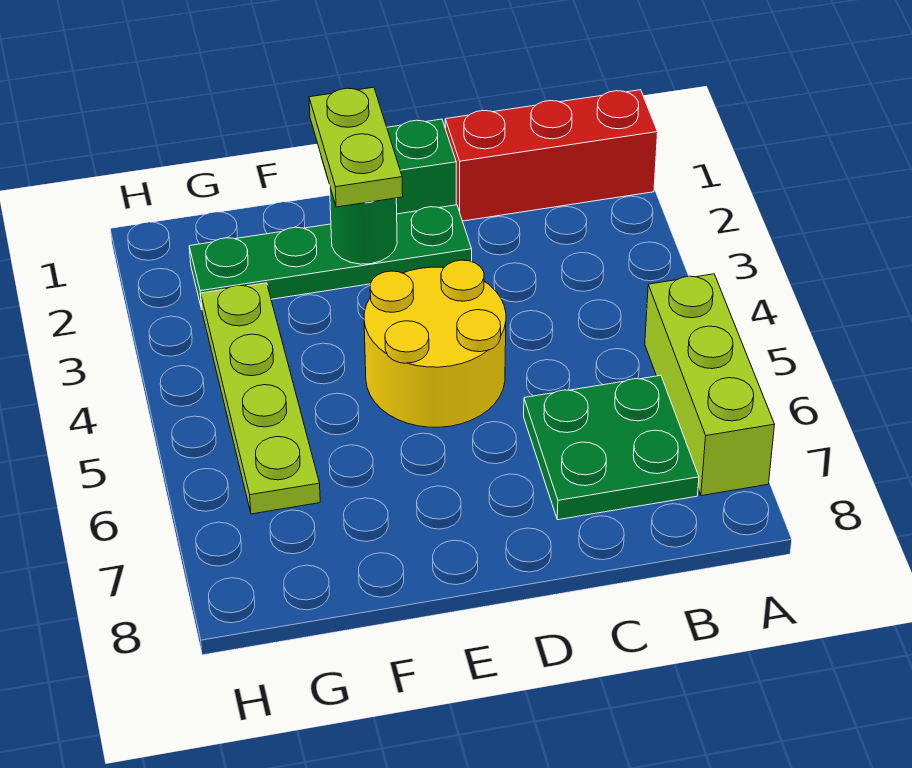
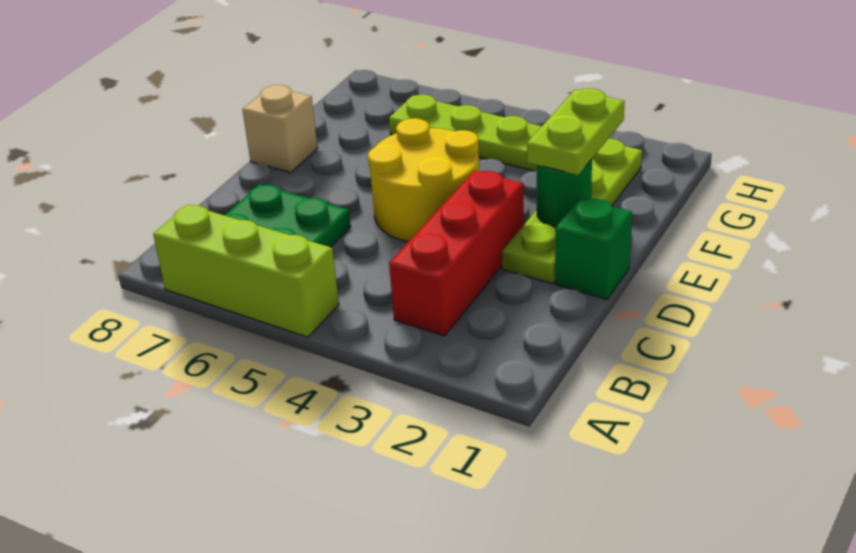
red brick A1:C1 level 1 -> red brick B3:D3 level 1
green plate D2:G2 level 1 -> lime plate D2:G2 level 1
lime plate E1:E2 level 3 -> lime plate E2:F2 level 3
none -> tan brick E8 level 1

